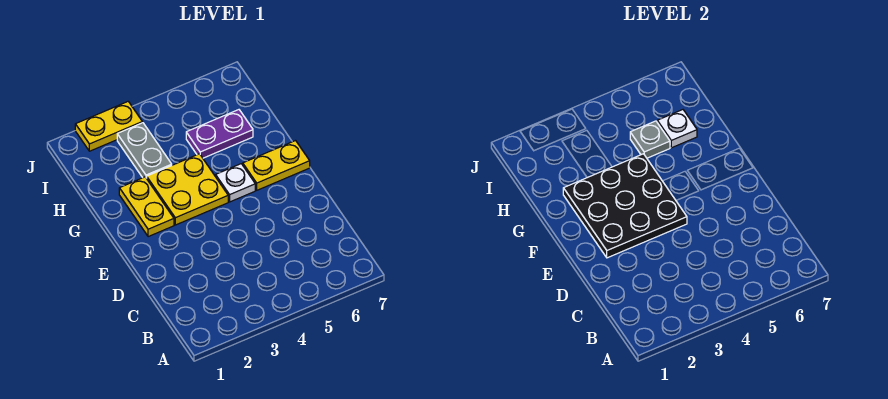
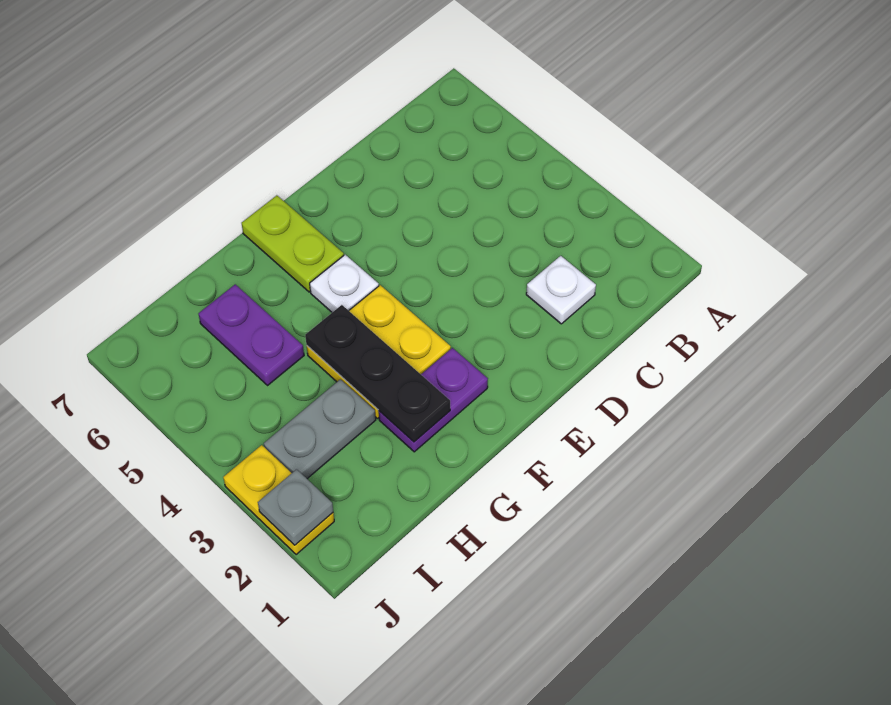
black plate E2:G4 level 2 -> black plate G2:G4 level 2
yellow plate F2:G2 level 1 -> purple plate F2:G2 level 1
yellow plate F6:F7 level 1 -> lime plate F6:F7 level 1
grey plate H5 level 2 -> grey plate J2 level 2
white plate H6 level 2 -> white plate C2 level 1

